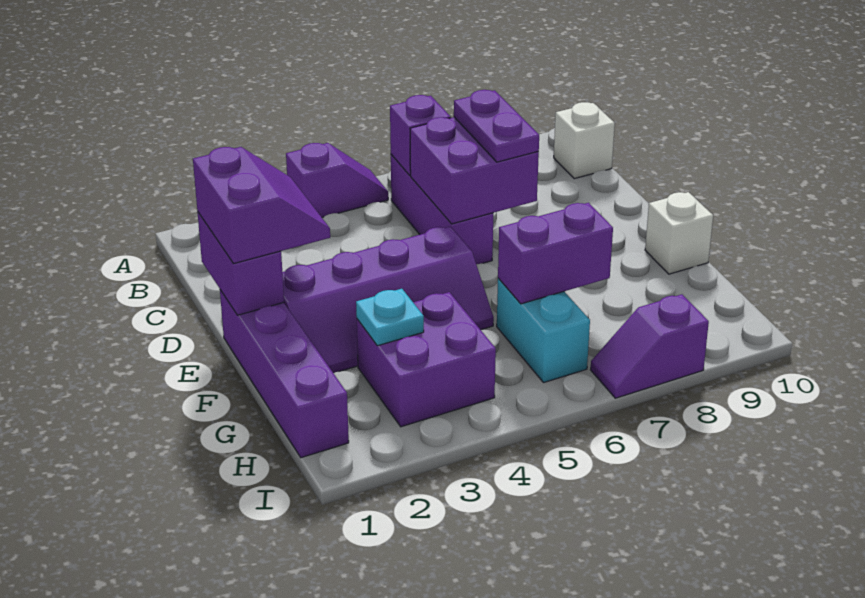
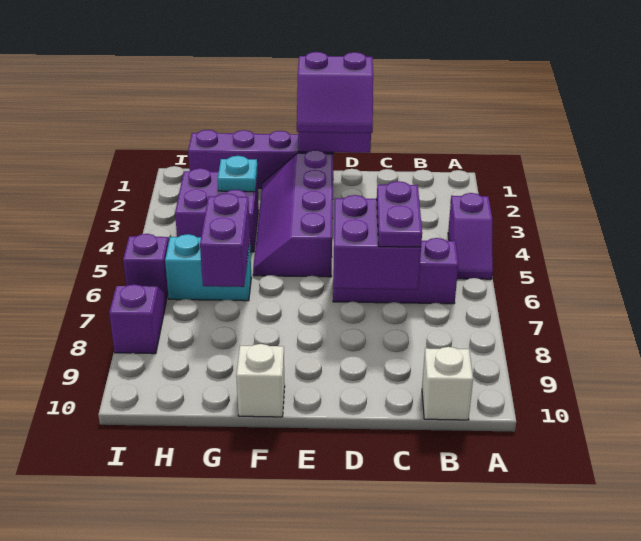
purple brick B6 level 2 -> purple brick I6 level 1
purple plate C7:D7 level 3 -> purple plate C6:C7 level 3

